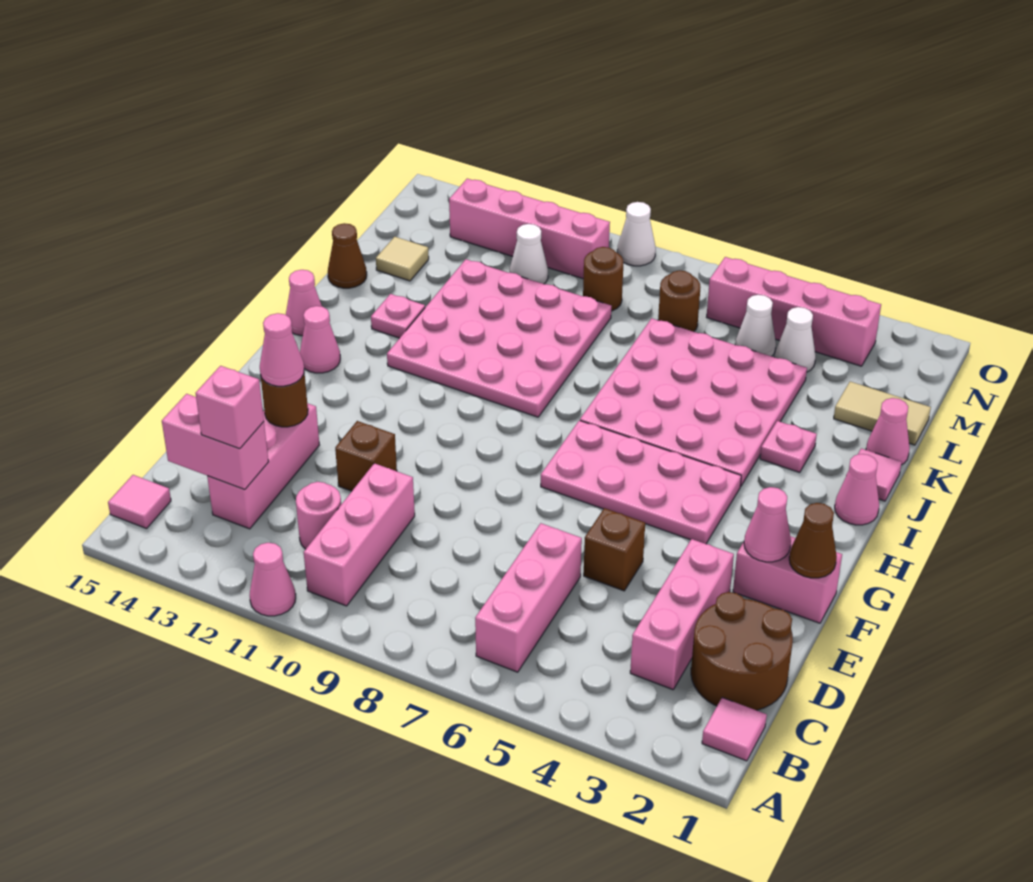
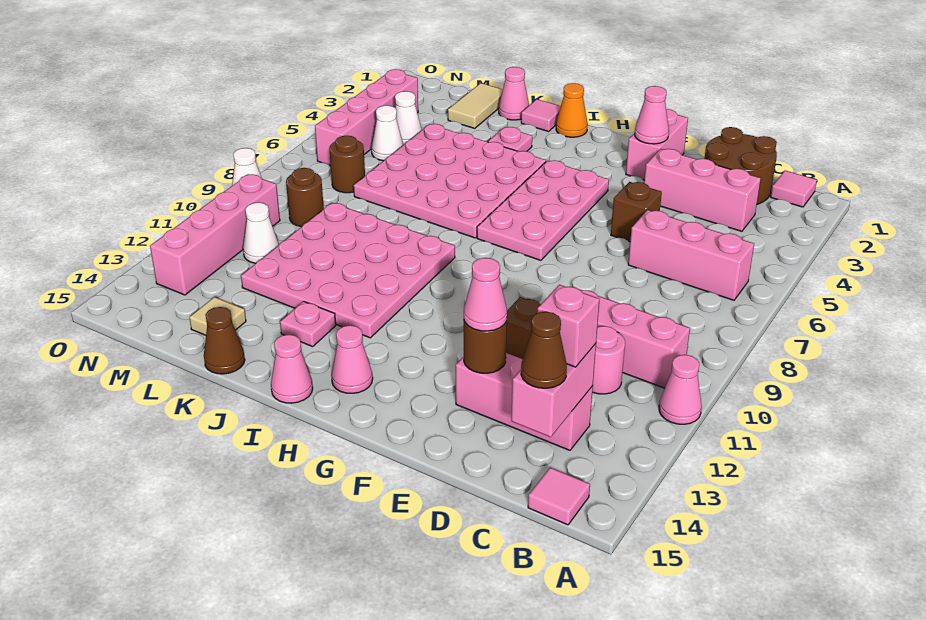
brown cone F1 level 2 -> brown cone C14 level 3
pink cone I1 level 1 -> orange cone I1 level 1

